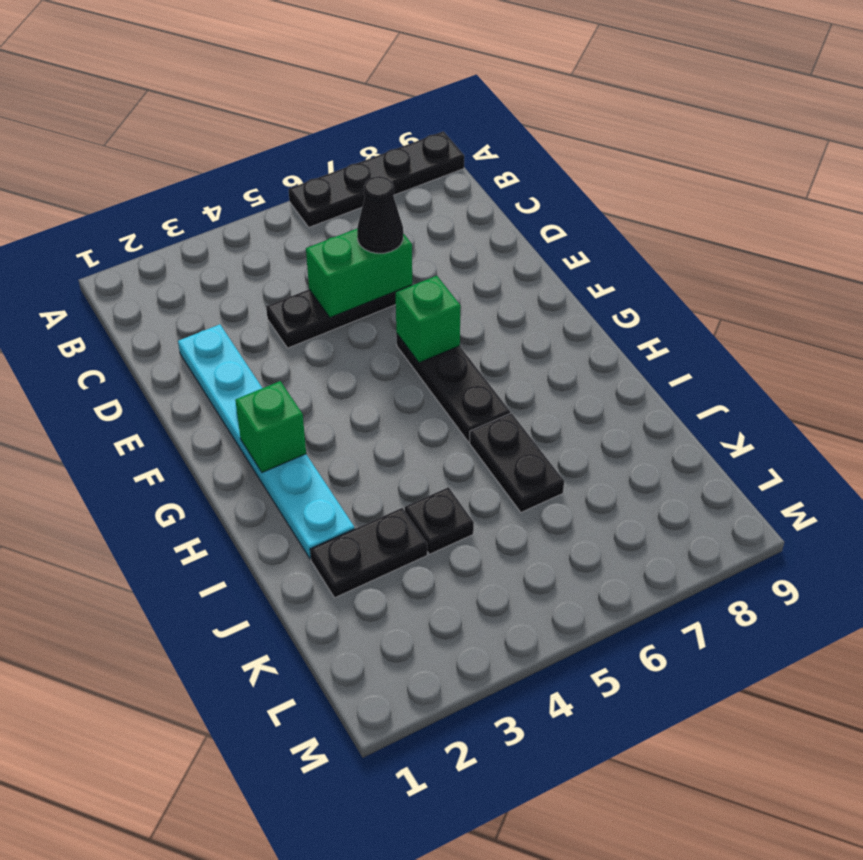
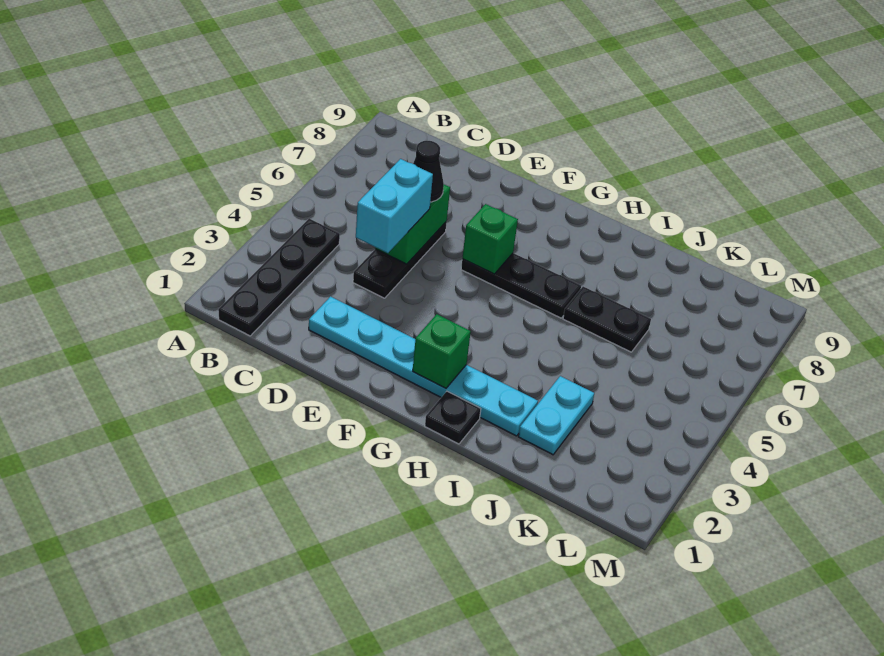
black plate A6:A9 level 1 -> black plate B1:B4 level 1
none -> cyan brick D4:D5 level 3
black plate J2:J3 level 1 -> cyan plate J2:J3 level 1
black plate J4 level 1 -> black plate H1 level 1

